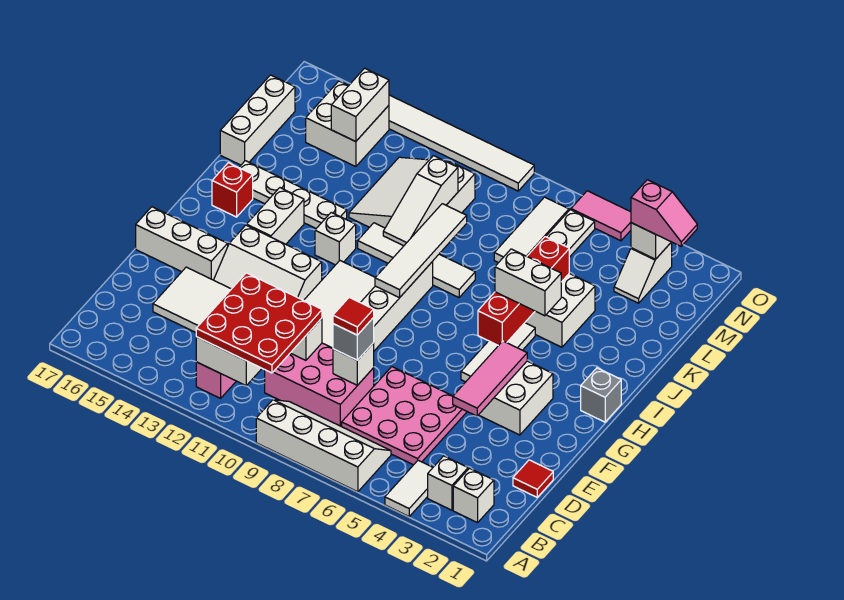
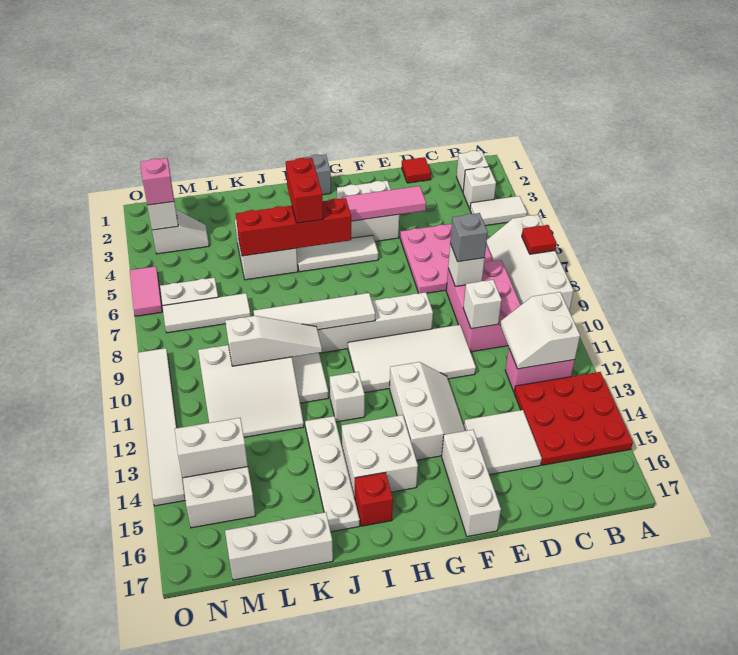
red plate B10:D12 level 3 -> red plate A13:C15 level 1
red tile D8 level 4 -> red tile A7 level 2
white brick H14:I14 level 1 -> white brick H14:I15 level 1
white brick I4:I5 level 3 -> red brick I4:I5 level 3

